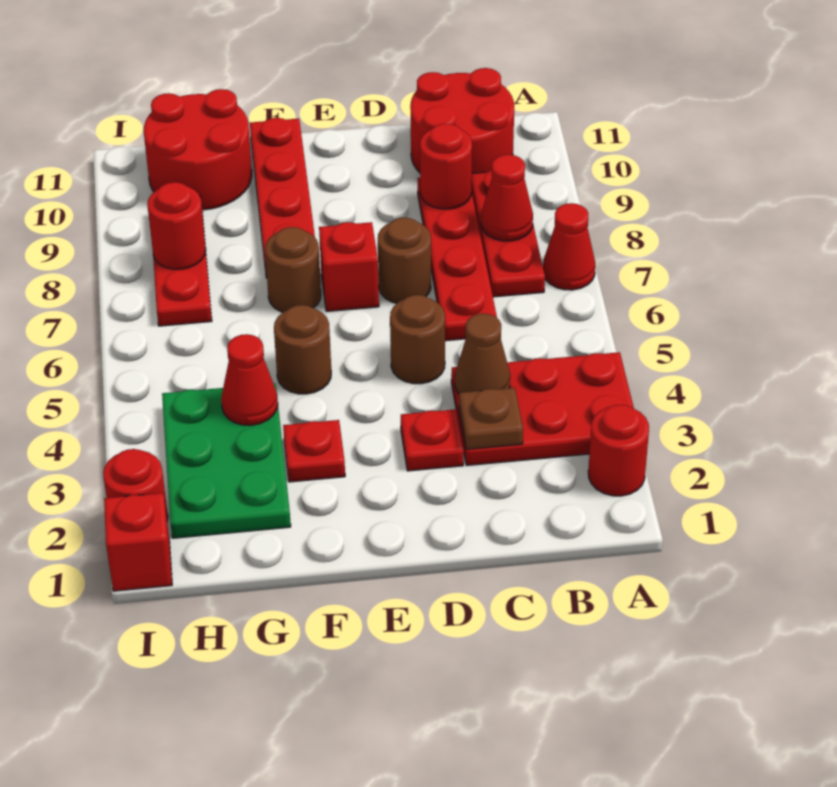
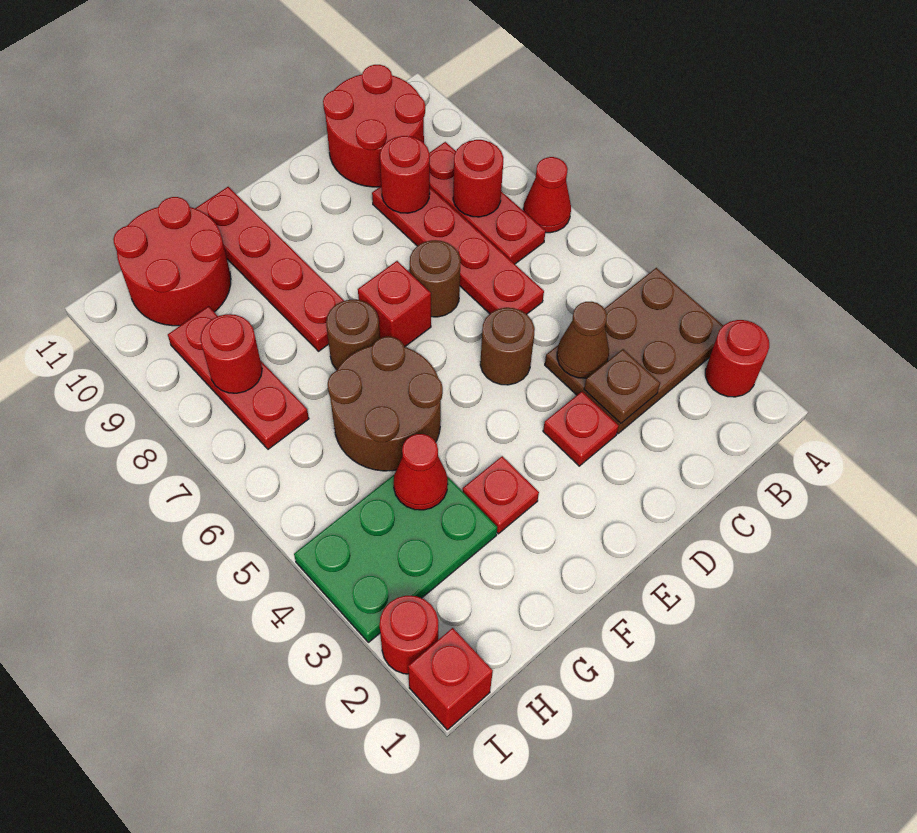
red plate A3:C4 level 1 -> brown plate A3:C4 level 1
red cone B8 level 2 -> red round brick B8 level 2
brown round brick F5 level 1 -> brown round brick F5:G6 level 1
green plate G2:H4 level 1 -> green plate G3:I4 level 1

